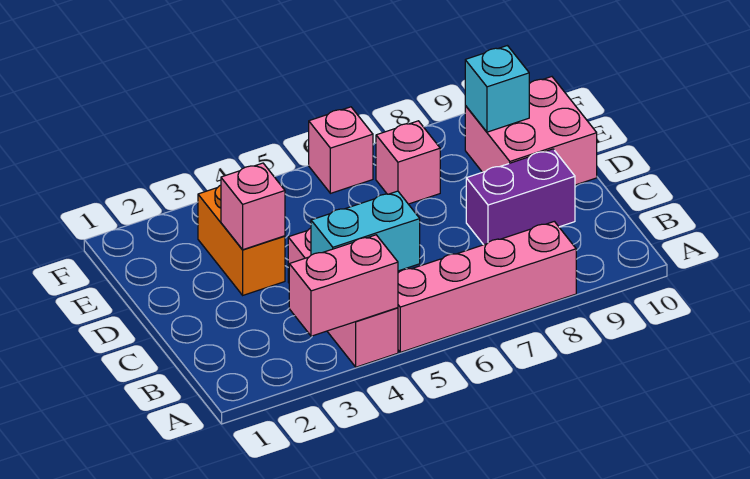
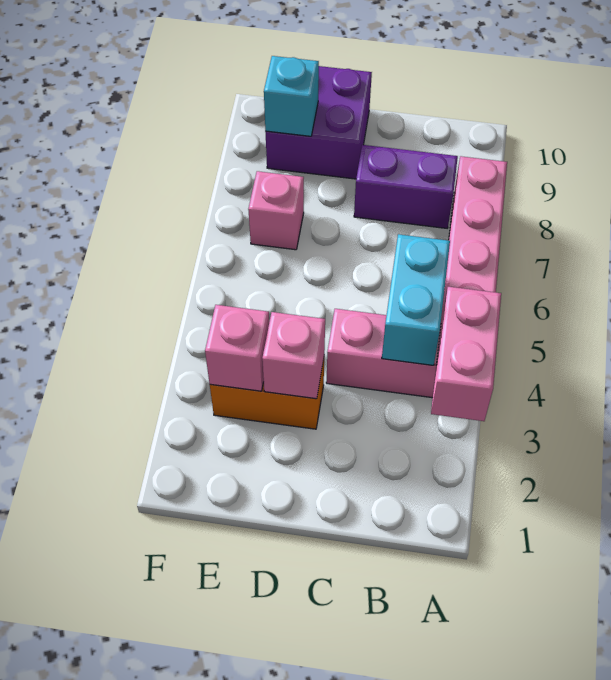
purple brick C8:C9 level 1 -> purple brick B8:C8 level 1
pink brick D9:E10 level 1 -> purple brick D9:E10 level 1
pink brick F6 level 1 -> pink brick E3 level 2

